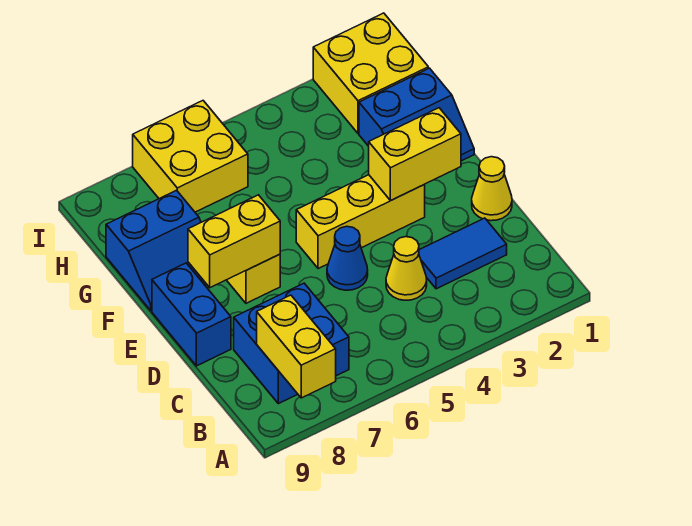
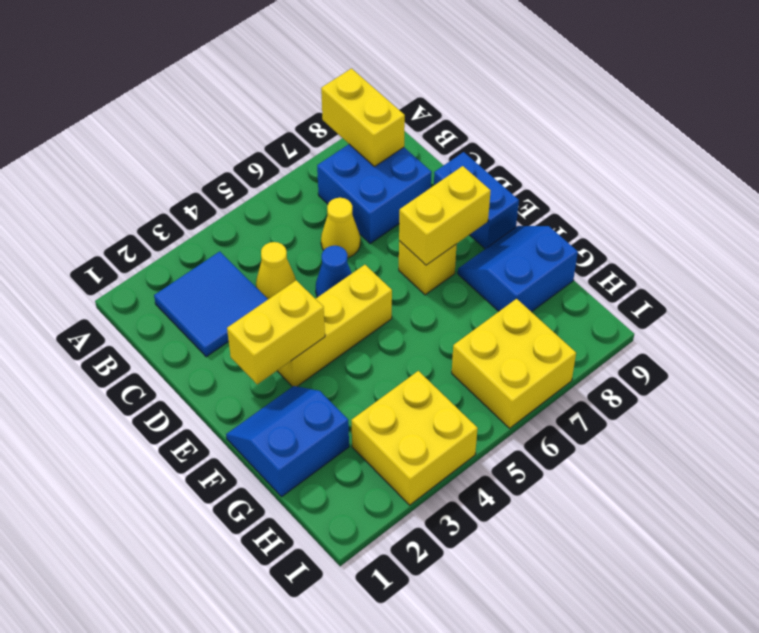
blue tile C2:C3 level 1 -> blue tile B2:C3 level 1
yellow cone D1 level 1 -> yellow cone C6 level 1
yellow brick H1:I2 level 1 -> yellow brick H3:I4 level 1

